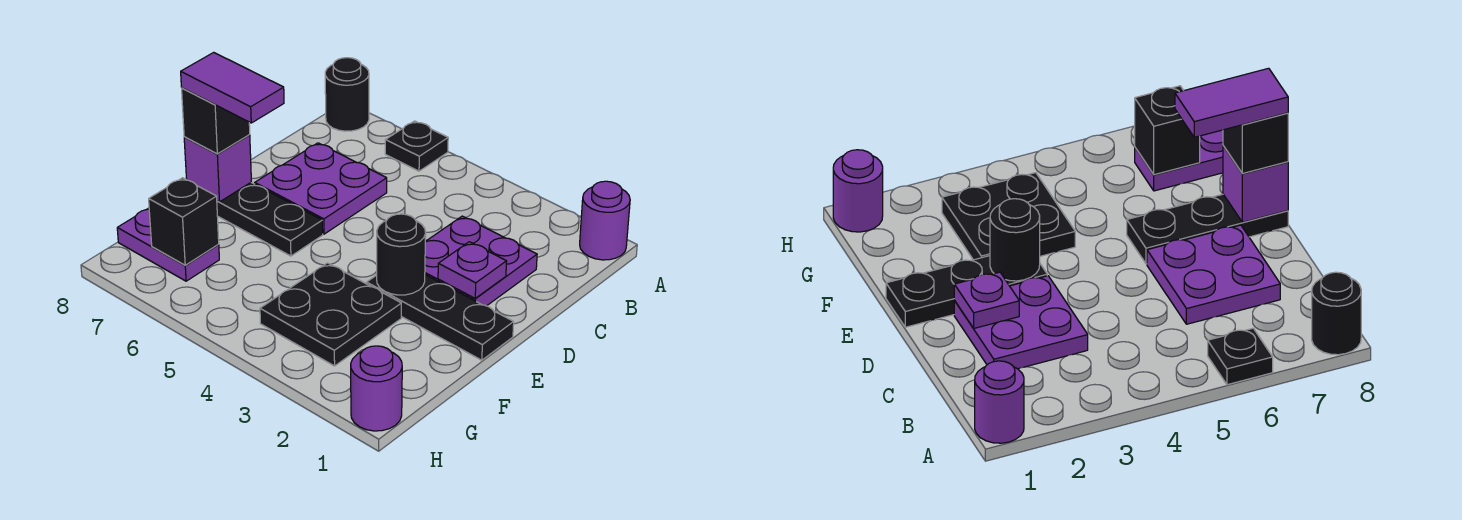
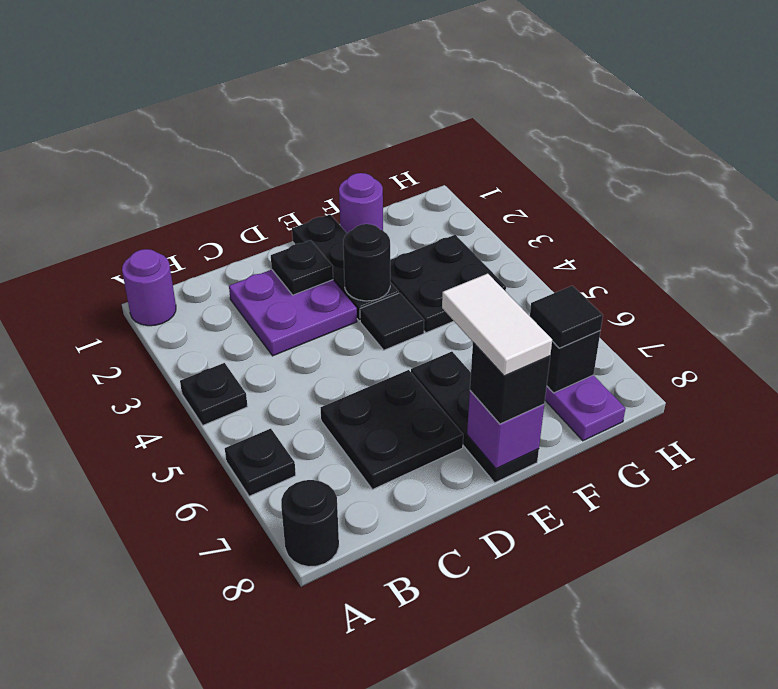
none -> black plate A4 level 1
purple plate C6:D7 level 1 -> black plate C6:D7 level 1
purple plate D2 level 2 -> black plate D2 level 2
none -> black tile E4 level 1
purple tile E7:E8 level 4 -> white tile E7:E8 level 4
none -> black tile G7 level 3
purple round brick H1 level 1 -> purple round brick F1 level 1

